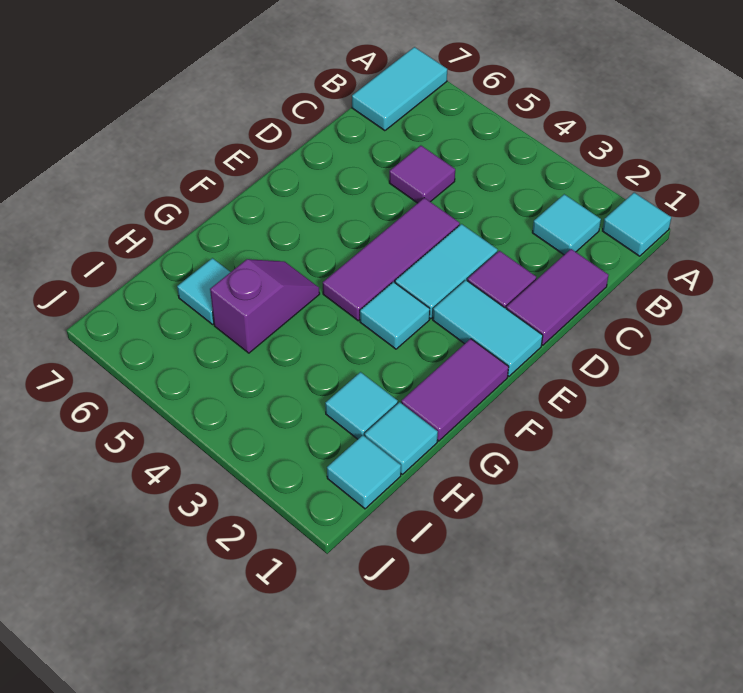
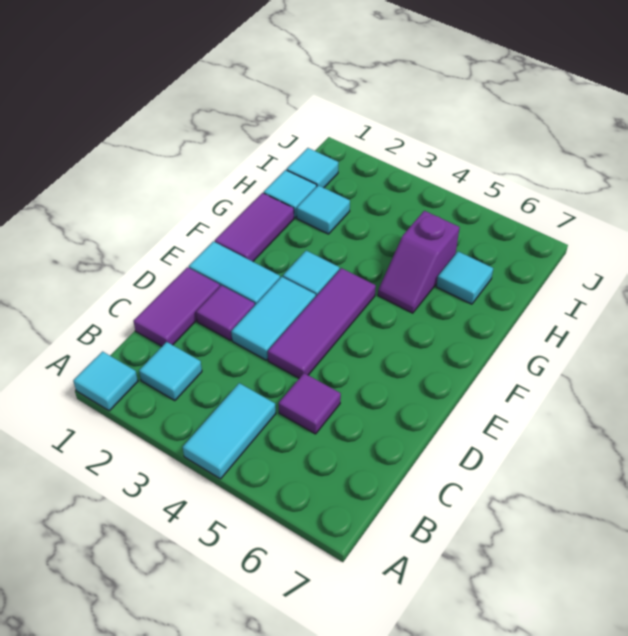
cyan tile A7:B7 level 1 -> cyan tile A4:B4 level 1

